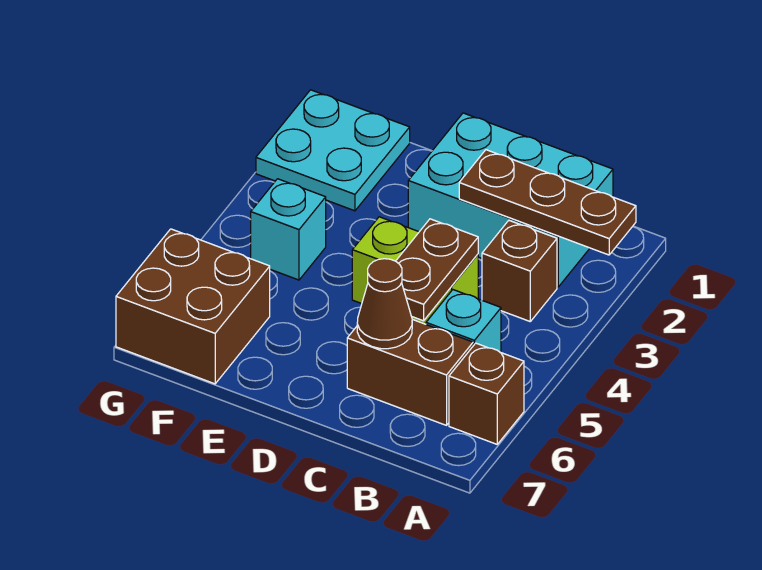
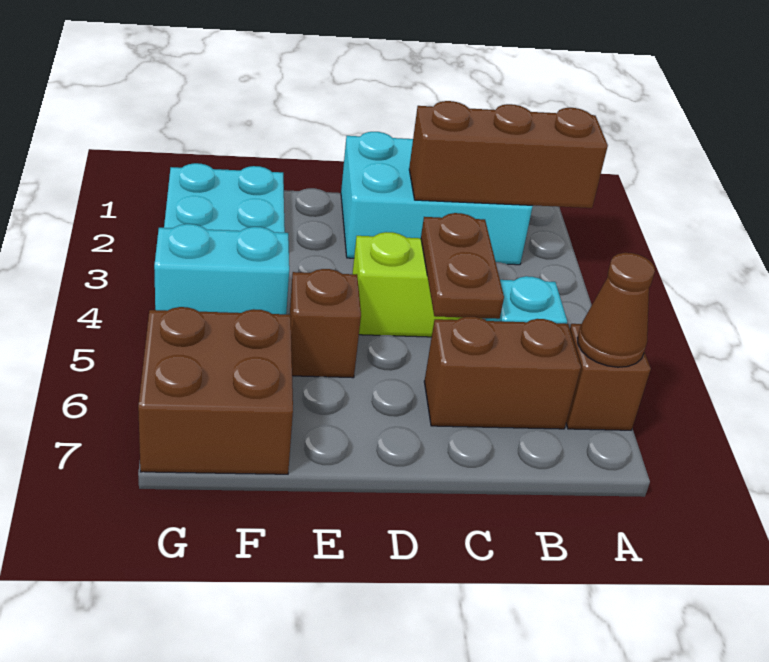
brown plate A2:C2 level 2 -> brown brick A2:C2 level 2
brown brick B3 level 1 -> brown brick E5 level 1
brown cone C6 level 2 -> brown cone A6 level 2
cyan brick F4 level 1 -> cyan brick F4:G4 level 1

